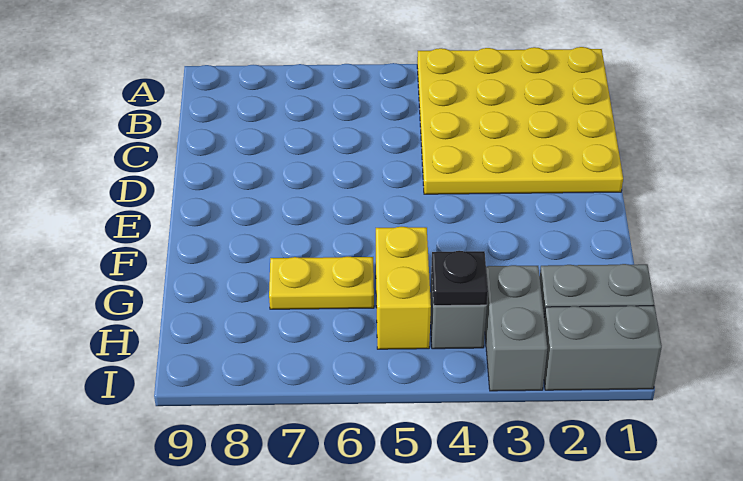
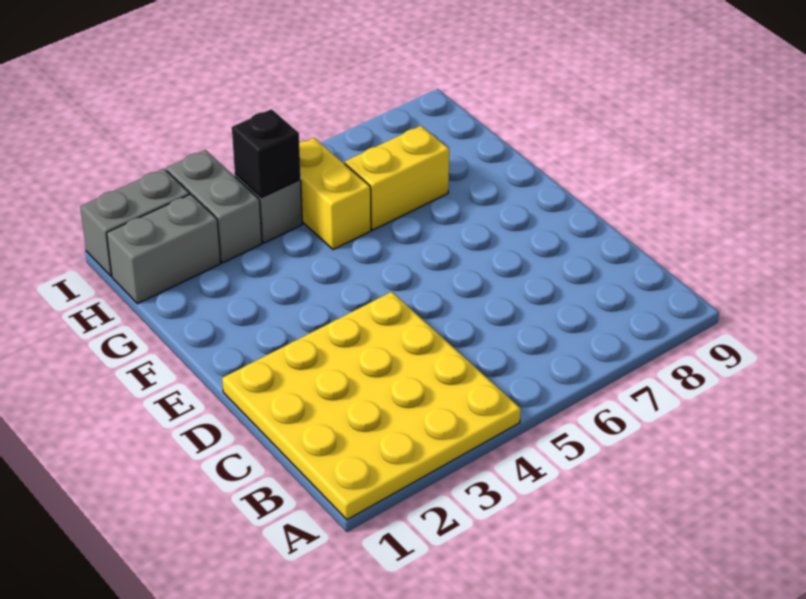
yellow plate G6:G7 level 1 -> yellow brick G6:G7 level 1
black plate H4 level 2 -> black brick H4 level 2

